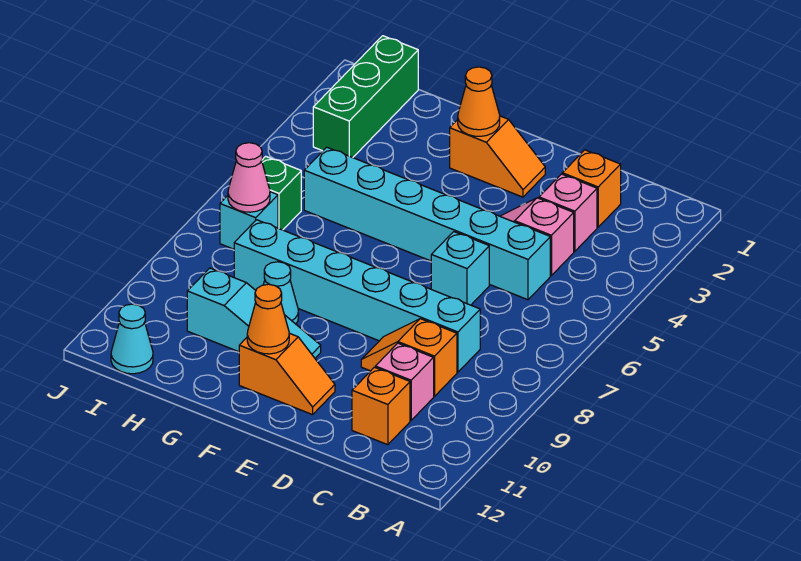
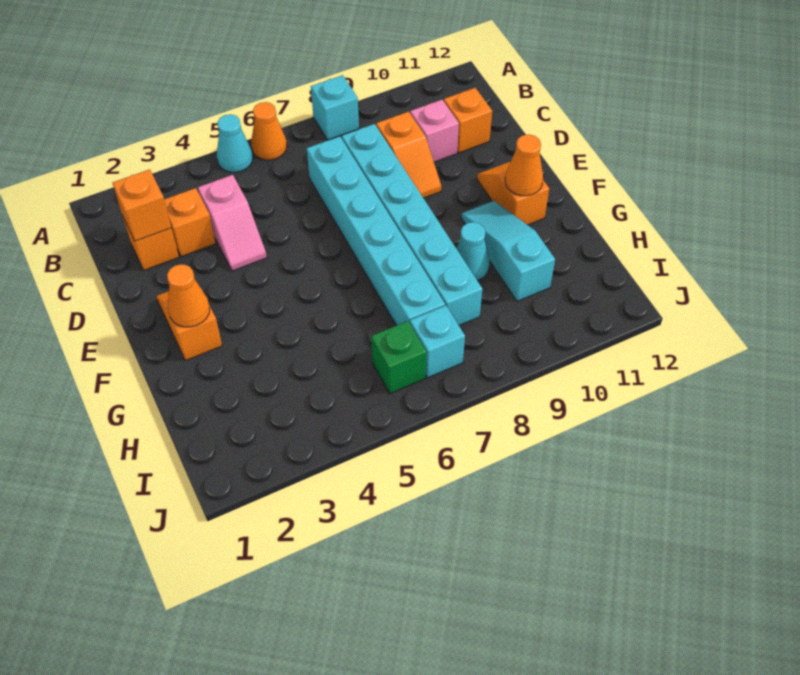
none -> orange cone A6 level 1
none -> orange brick C2 level 2
pink brick C3 level 1 -> orange brick C3 level 1
cyan brick C5:H5 level 1 -> cyan brick C7:H7 level 1
cyan brick D6 level 1 -> cyan brick A8 level 1
green brick I1:I3 level 1 -> none
pink cone I7 level 2 -> none
cyan cone I12 level 1 -> cyan cone A5 level 1

